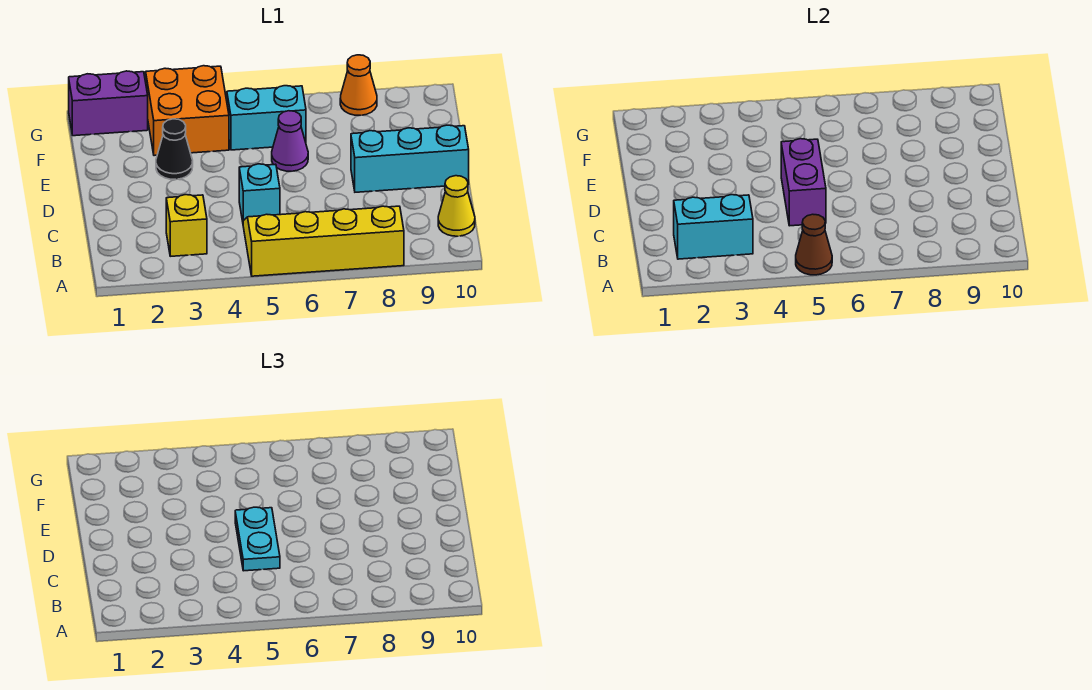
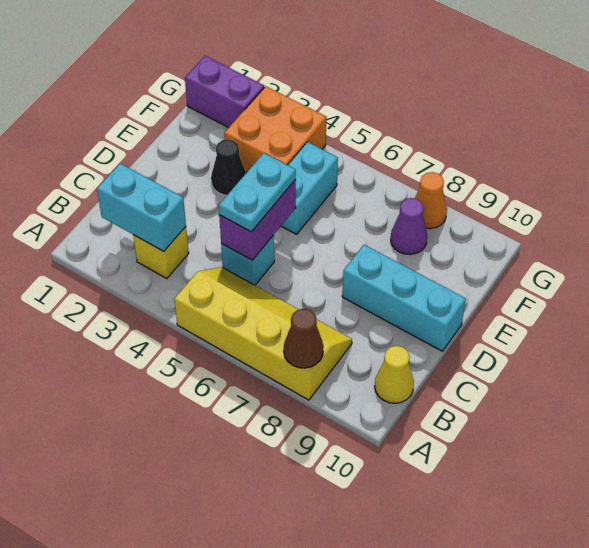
brown cone A5 level 2 -> brown cone A8 level 2
purple cone E6 level 1 -> purple cone F8 level 1
cyan brick F5:F6 level 1 -> cyan brick E5:F5 level 1

